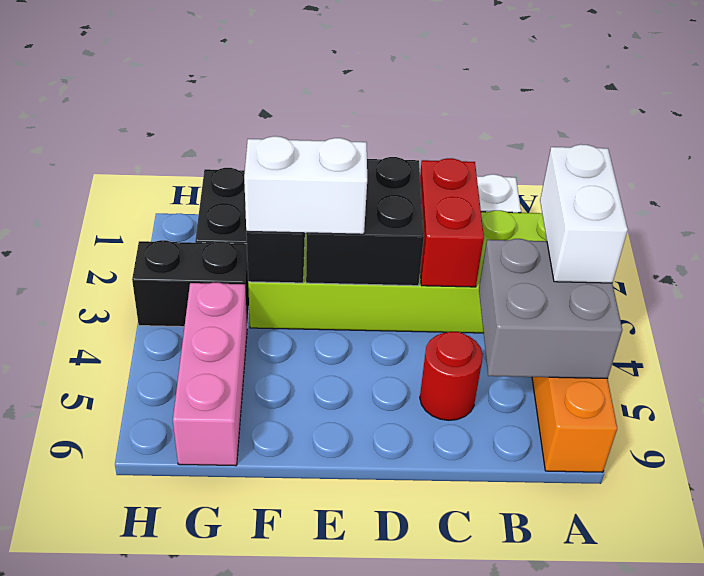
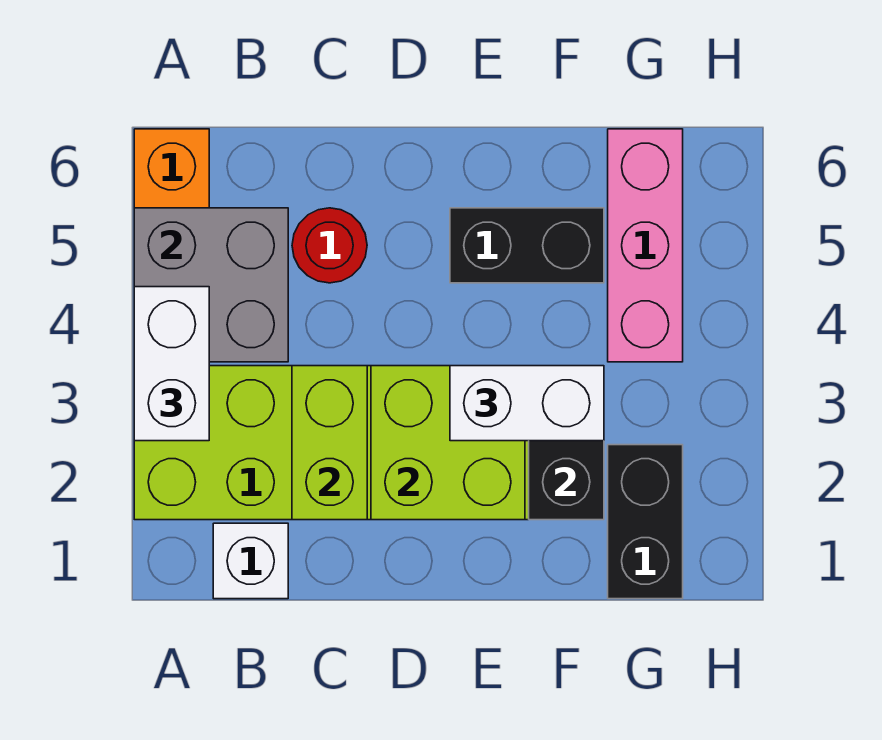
red brick C2:C3 level 2 -> lime brick C2:C3 level 2
black brick D2:E3 level 2 -> lime brick D2:E3 level 2
black brick G3:H3 level 1 -> black brick E5:F5 level 1

